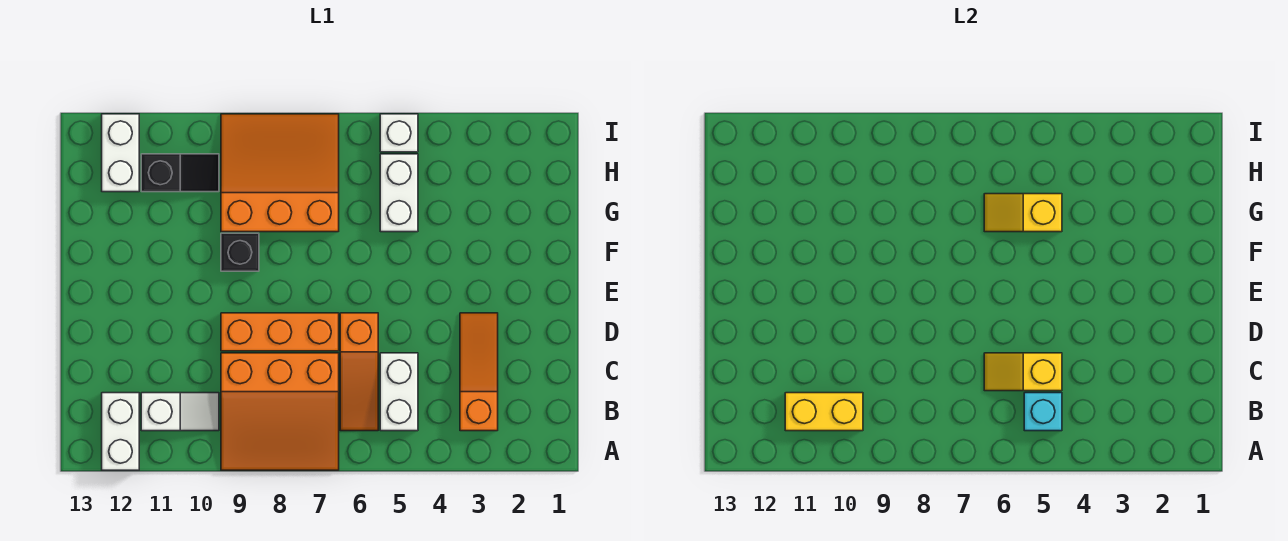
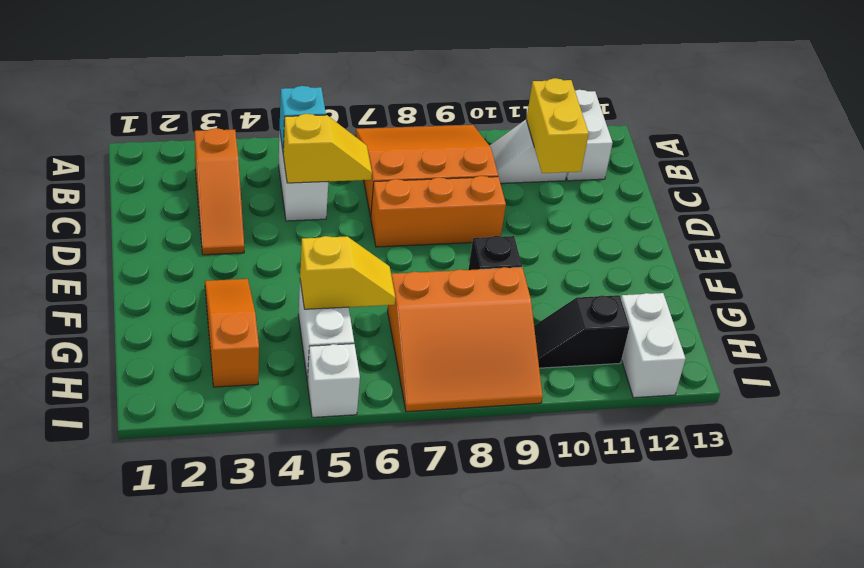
orange slope B6:D6 level 1 top D -> orange slope F3:H3 level 1 top H
yellow brick B10:B11 level 2 -> yellow brick B11:C11 level 2

